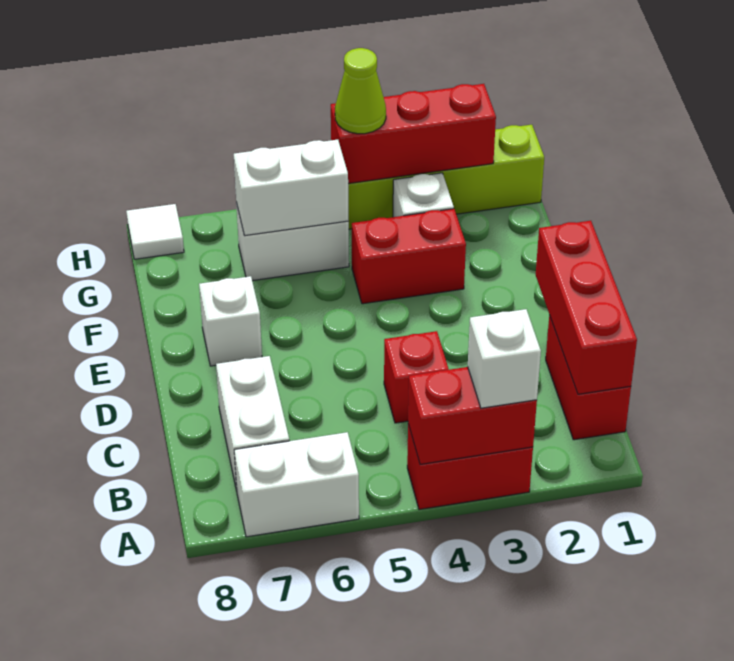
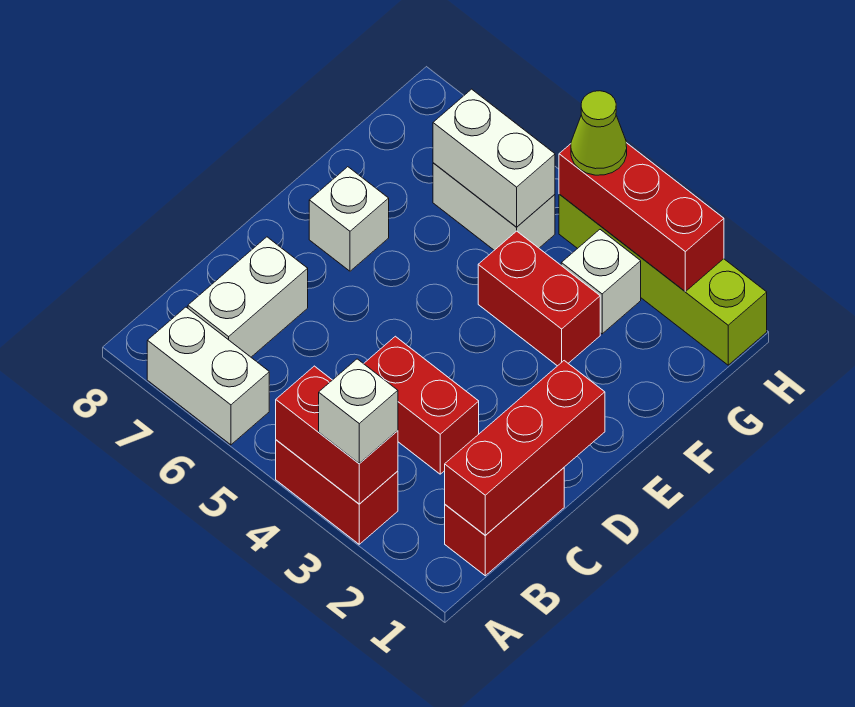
red brick C4 level 1 -> red brick C3:C4 level 1
white tile H8 level 1 -> none

